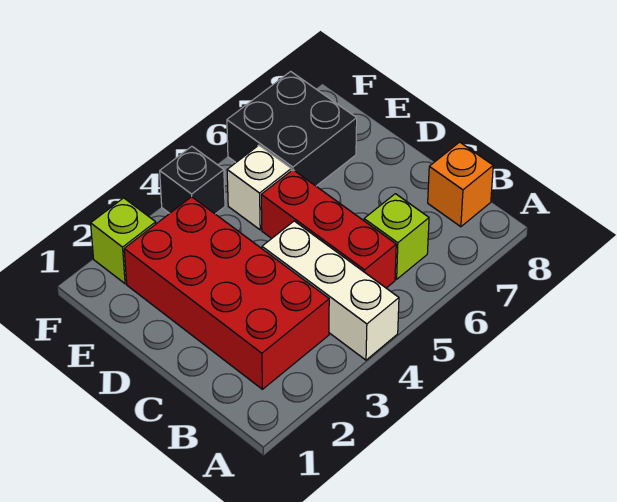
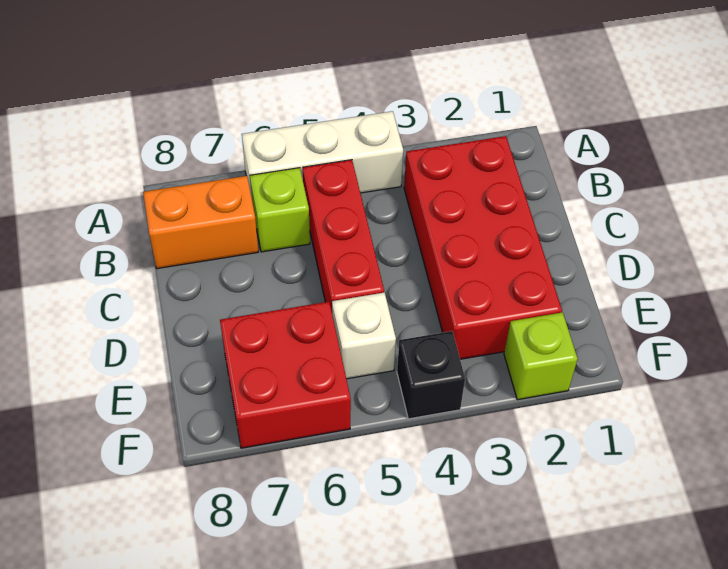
white brick A4:C4 level 1 -> white brick A4:A6 level 1
orange brick B8 level 1 -> orange brick B7:B8 level 1
black brick E6:F7 level 1 -> red brick E6:F7 level 1

